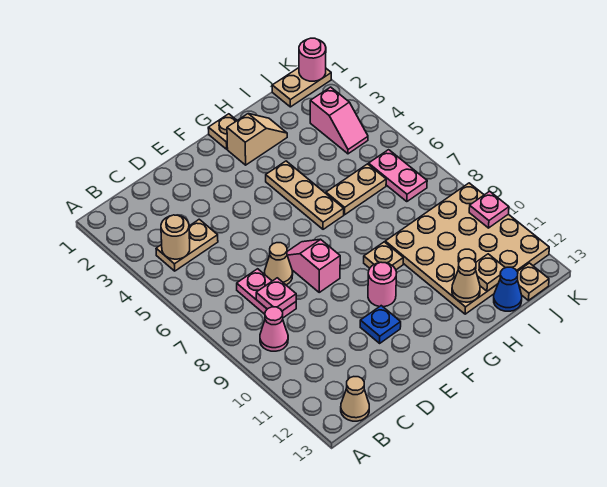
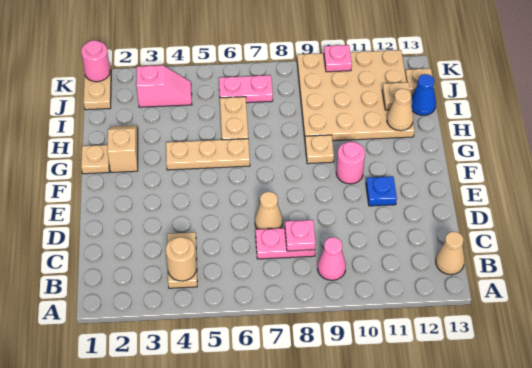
pink slope E7:E8 level 1 top 8 -> none

